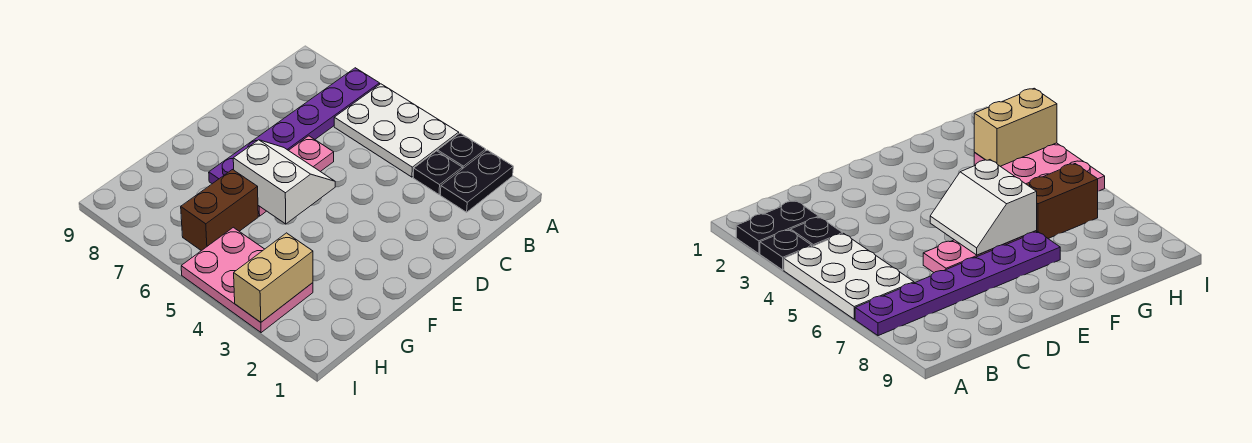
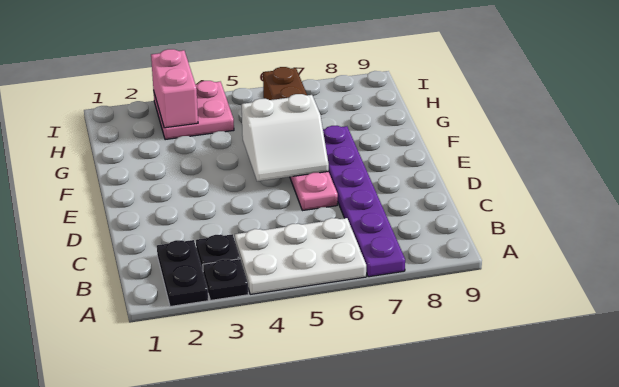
pink plate H3:I5 level 1 -> pink plate H3:I4 level 1
tan brick H3:I3 level 2 -> pink brick H3:I3 level 2

